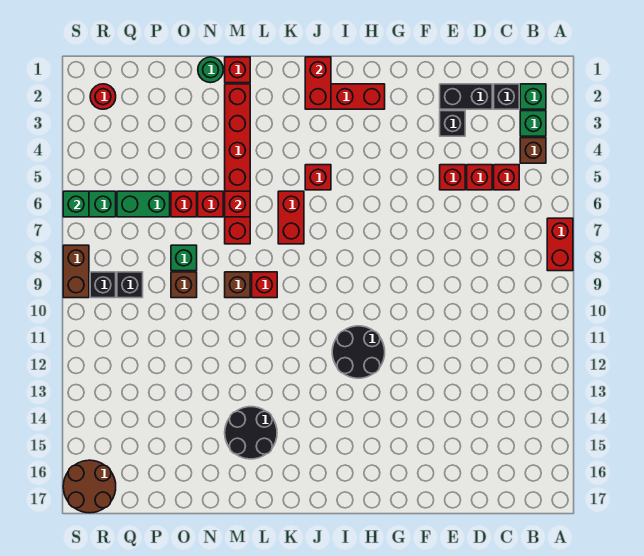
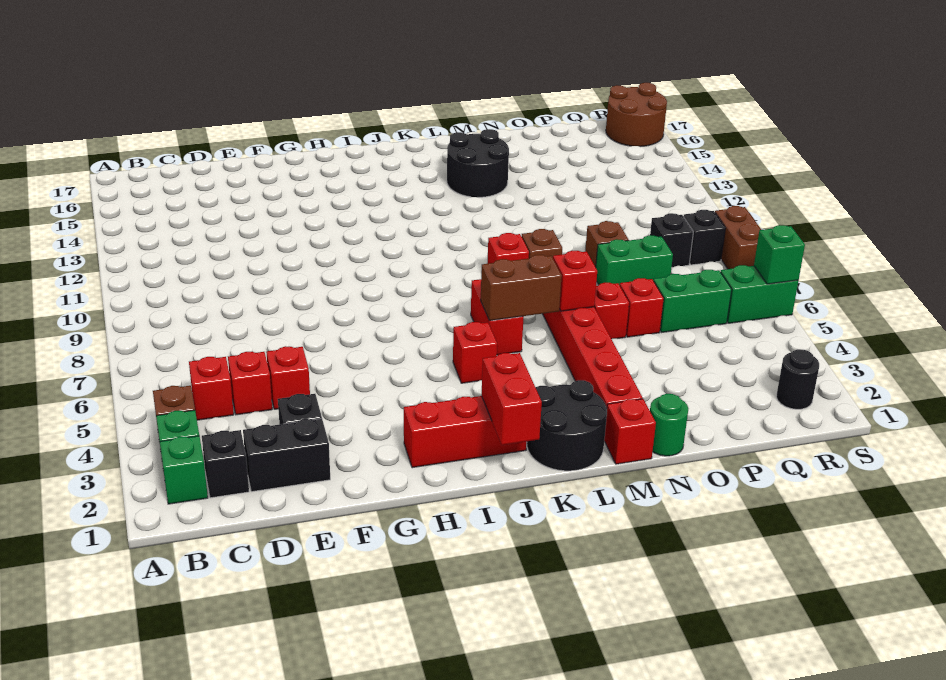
red brick A7:A8 level 1 -> none
black round brick H11:I12 level 1 -> black round brick K1:L2 level 1
none -> brown brick K6:L6 level 2
green brick O8 level 1 -> green brick O8:P8 level 1
red round brick R2 level 1 -> black round brick R2 level 1

